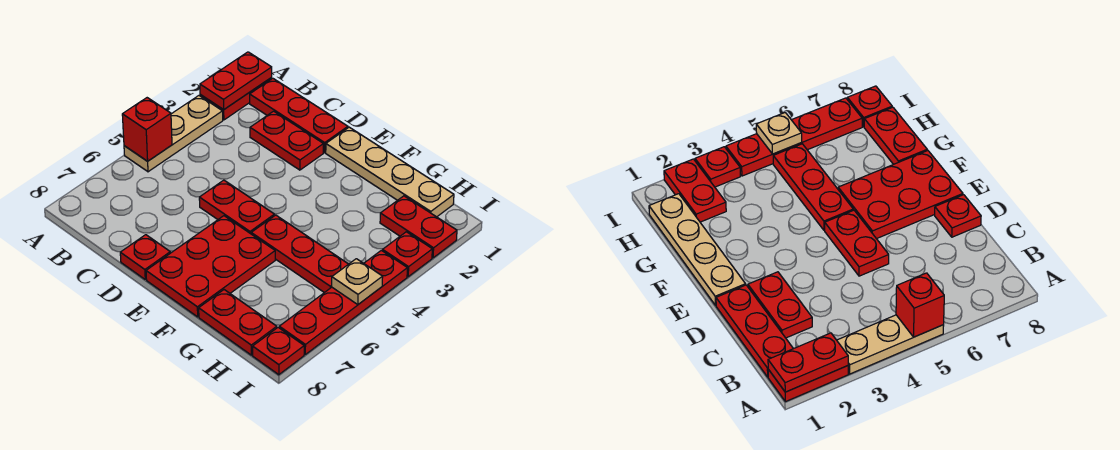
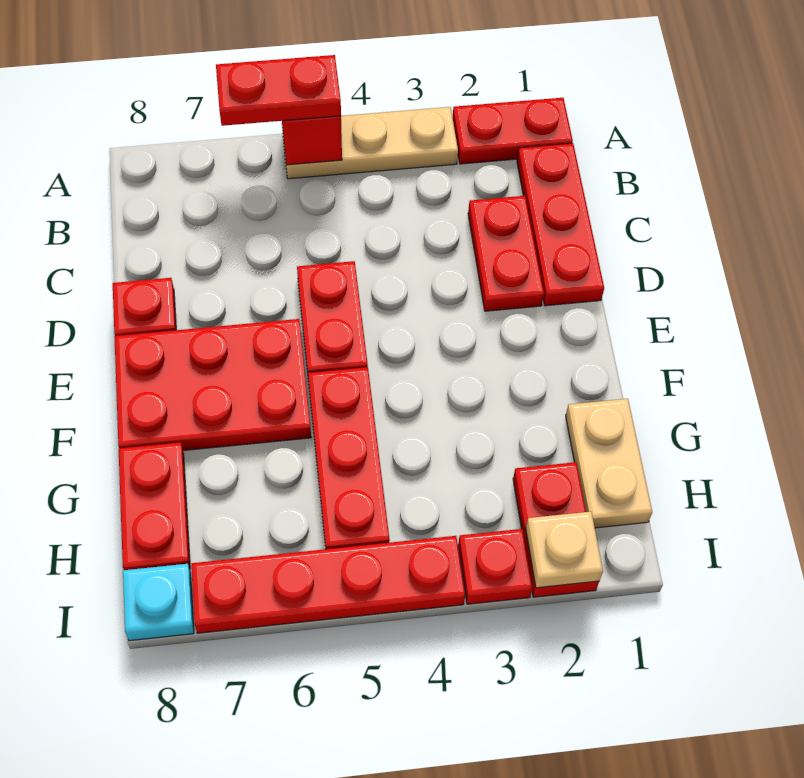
red plate A1:A2 level 2 -> red plate A5:A6 level 3
tan plate E1:H1 level 1 -> tan plate G1:H1 level 1
tan plate I5 level 2 -> tan plate I2 level 2
red plate I8 level 1 -> cyan plate I8 level 1

